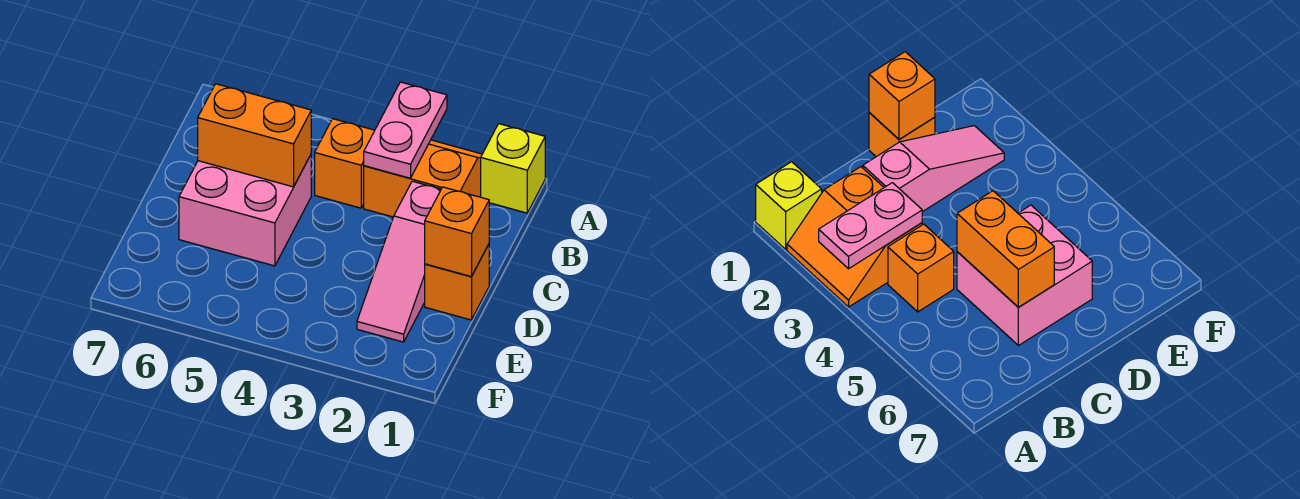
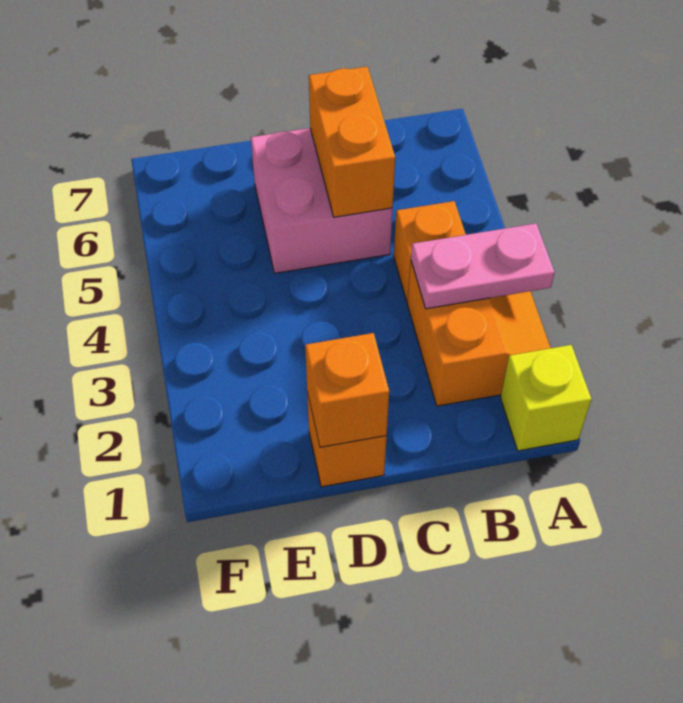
pink slope C2:E2 level 1 top C -> none

